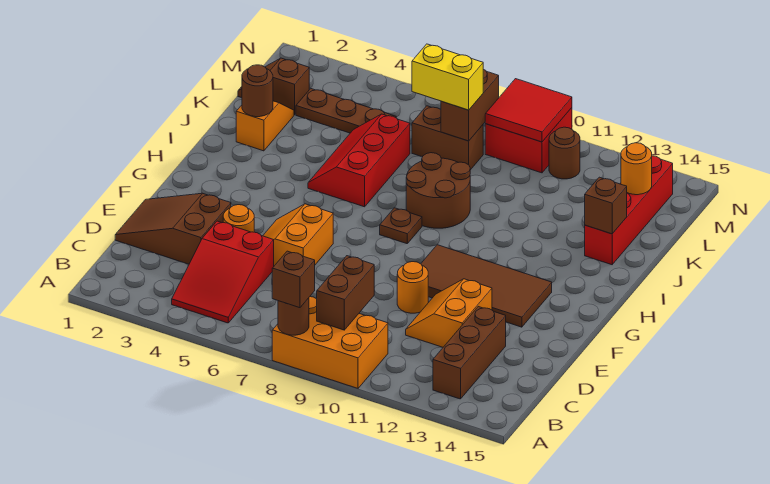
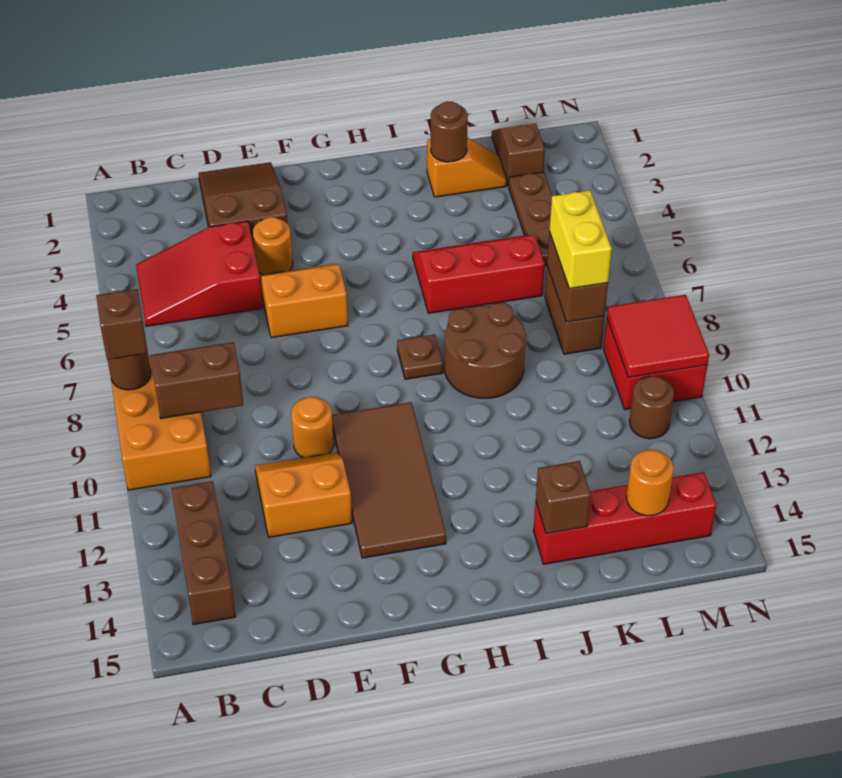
brown brick B13:D13 level 1 -> brown brick B12:B14 level 1
brown brick L8:M8 level 2 -> brown brick L7:L8 level 2

